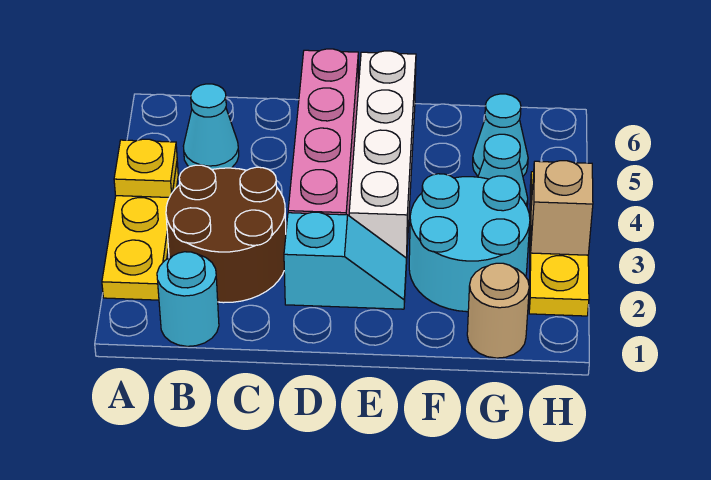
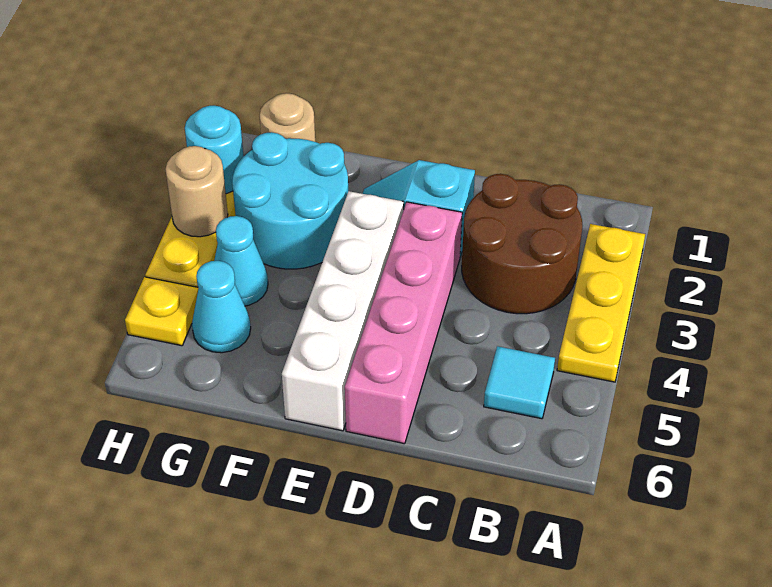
yellow plate A4 level 2 -> yellow plate H5 level 1
cyan round brick B1 level 1 -> cyan round brick H2 level 2
cyan cone B5 level 1 -> cyan tile B5 level 1
tan brick H3 level 2 -> tan round brick H3 level 2

